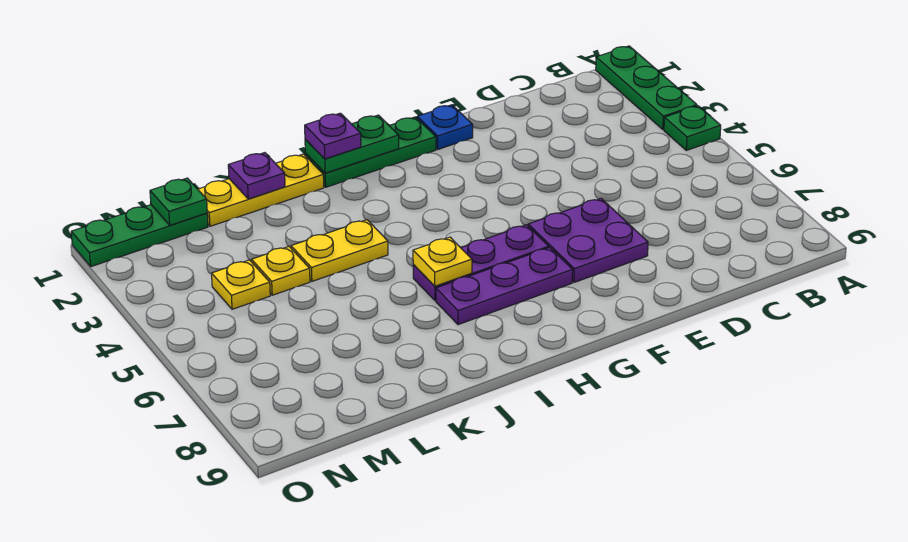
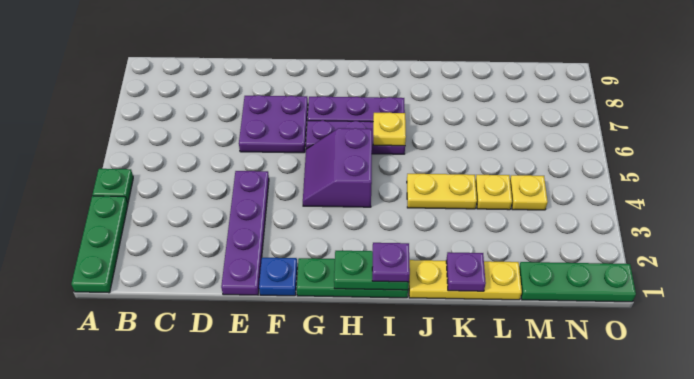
none -> purple plate E1:E4 level 1
none -> purple slope G4:H5 level 1 top H
green plate M1 level 2 -> none

